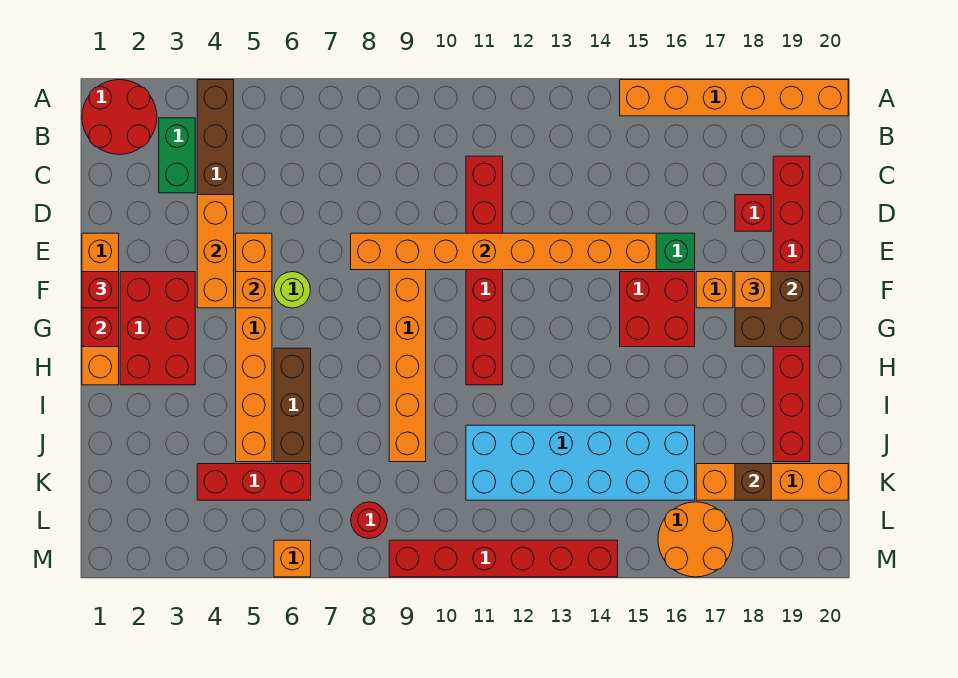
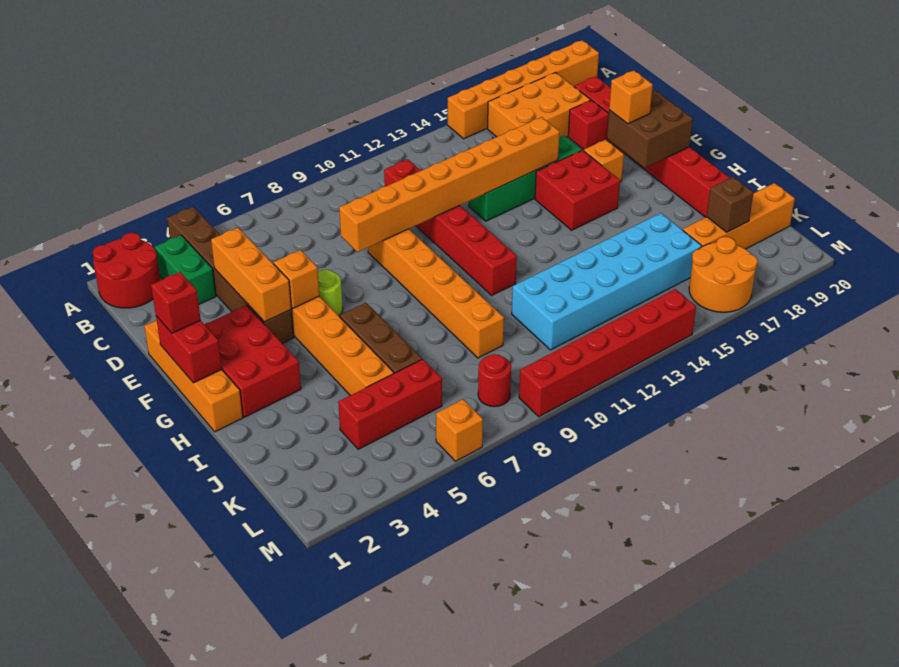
none -> orange brick B16:C18 level 1

